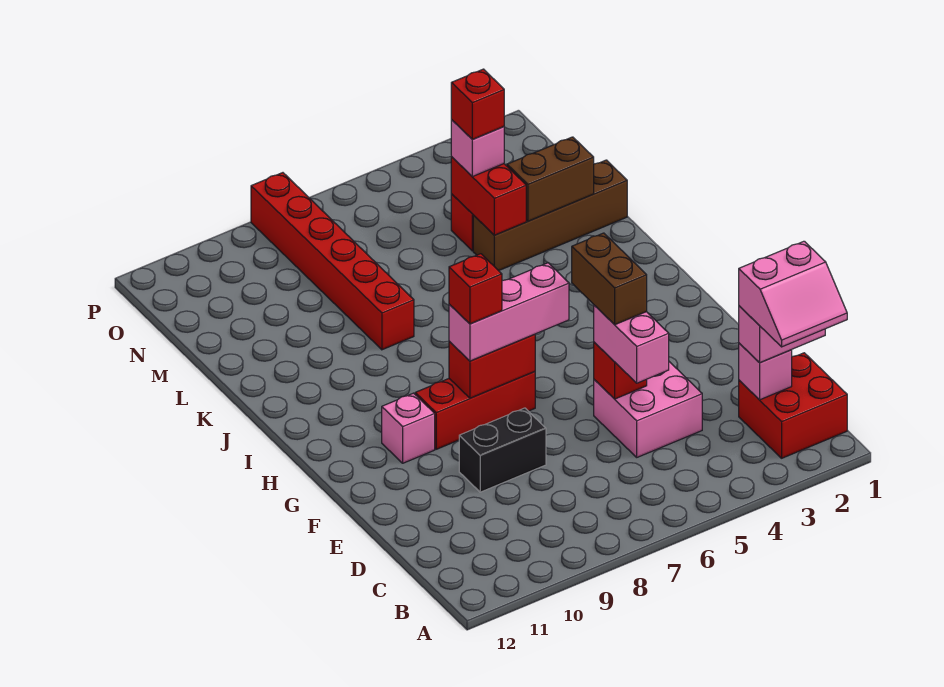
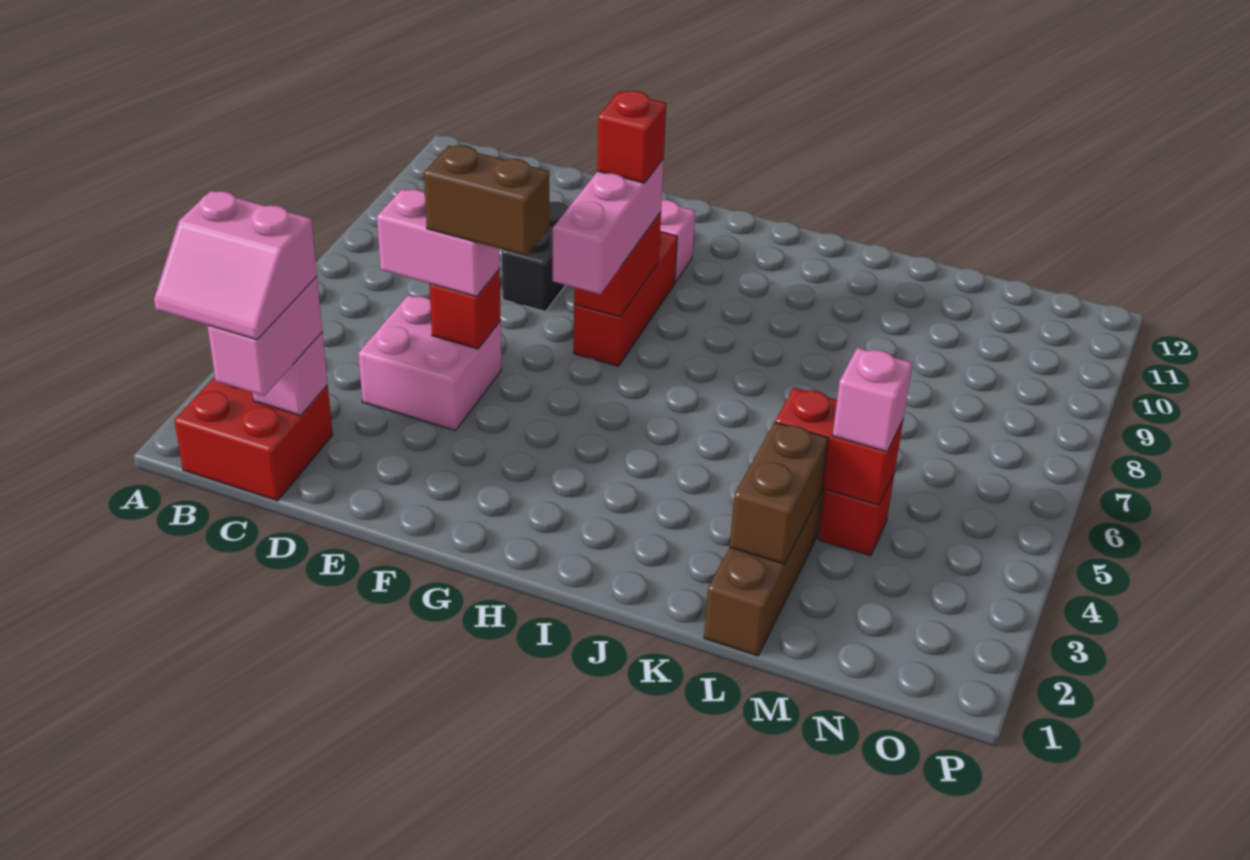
pink slope B1:C2 level 4 top C -> pink slope B1:C2 level 4 top 2
red brick K8:P8 level 1 -> none
red brick M4 level 4 -> none

